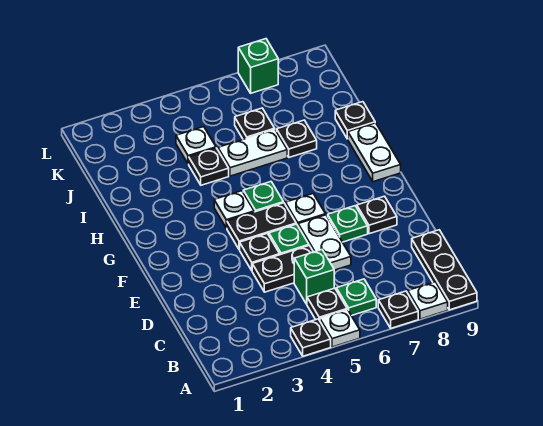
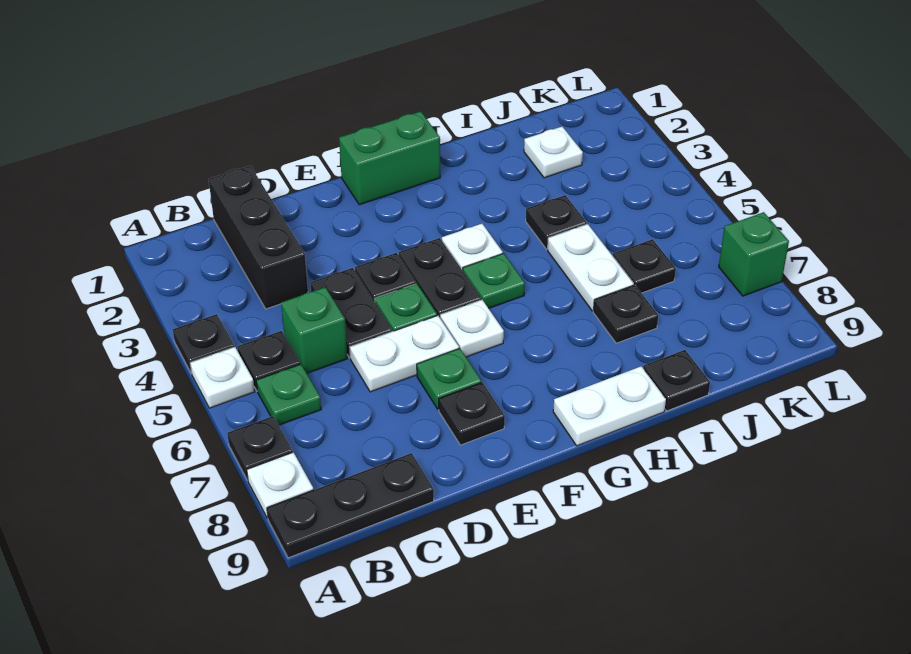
none -> black brick C1:C3 level 1
none -> green brick F1:G1 level 1
white plate J4 level 1 -> white plate J2 level 1

